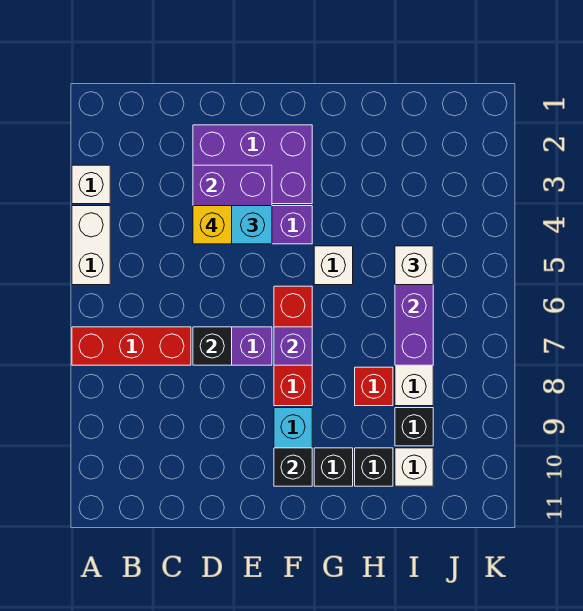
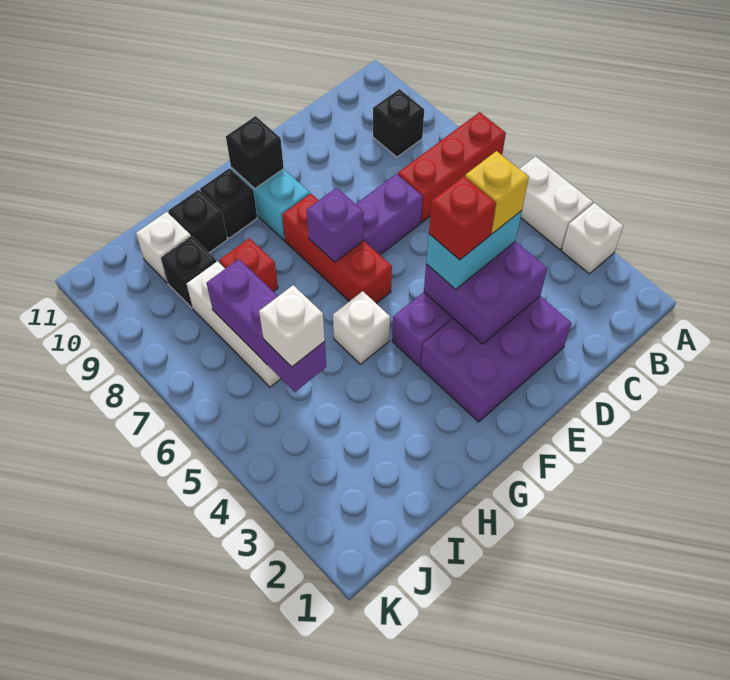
black brick D7 level 2 -> black brick B9 level 1
none -> red brick E4 level 4

